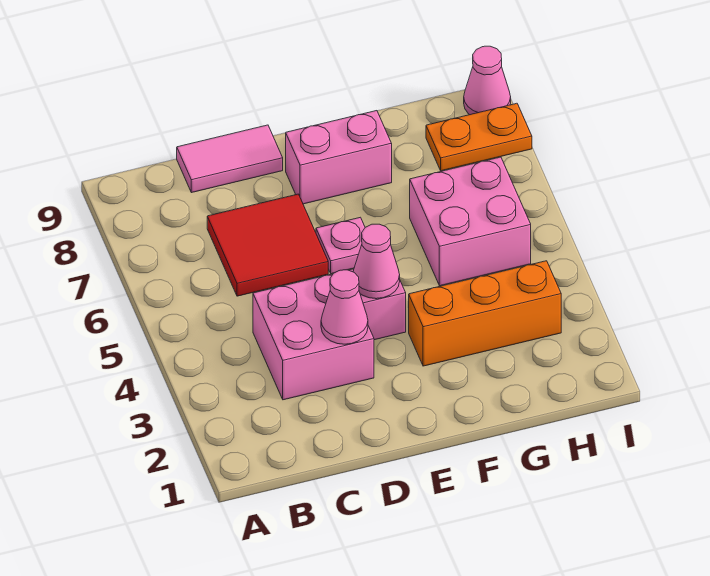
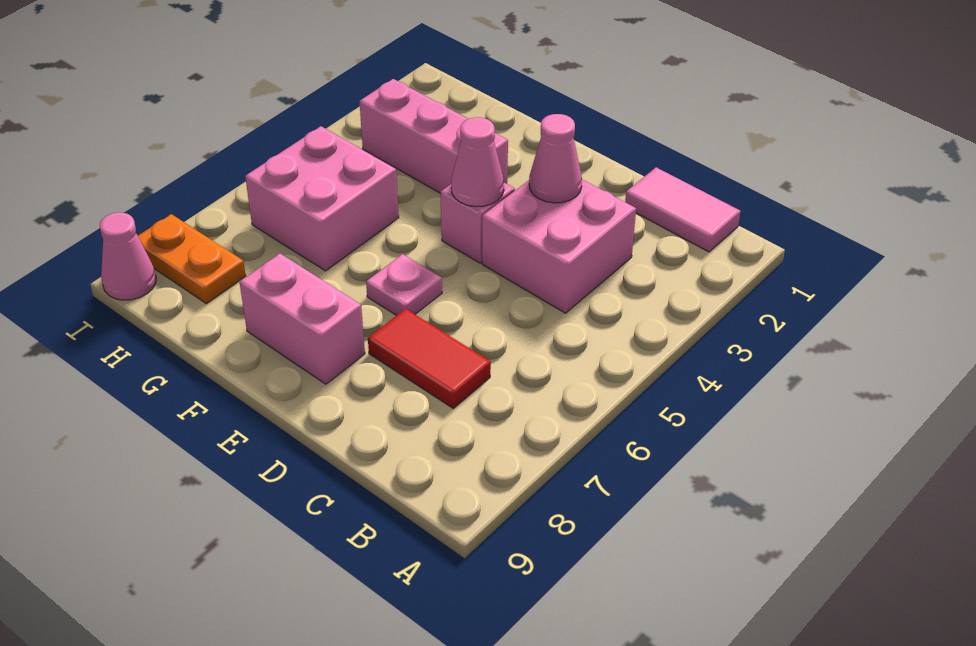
red tile C6:D7 level 1 -> red tile C7:D7 level 1
pink tile C9:D9 level 1 -> pink tile B1:C1 level 1
orange brick F3:H3 level 1 -> pink brick F3:H3 level 1

